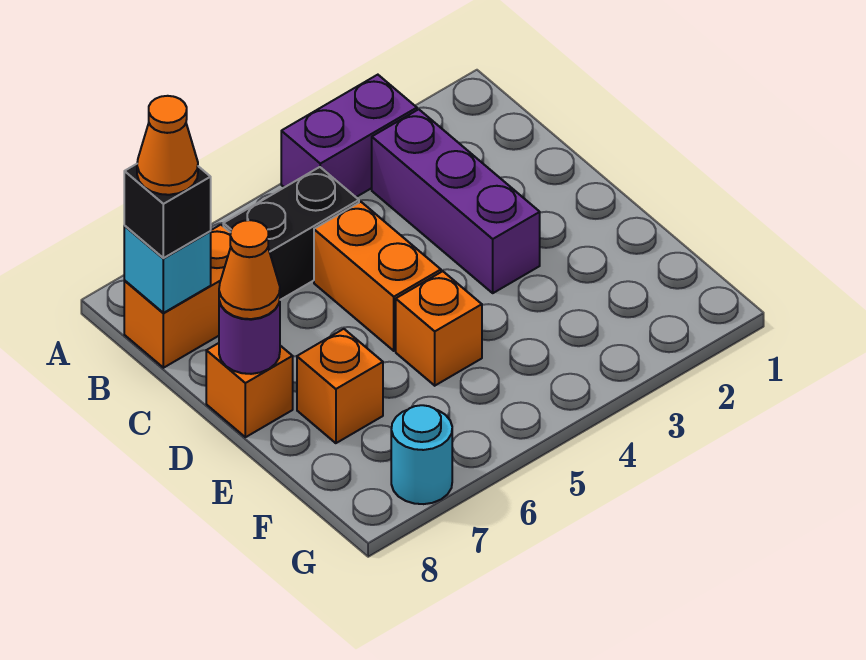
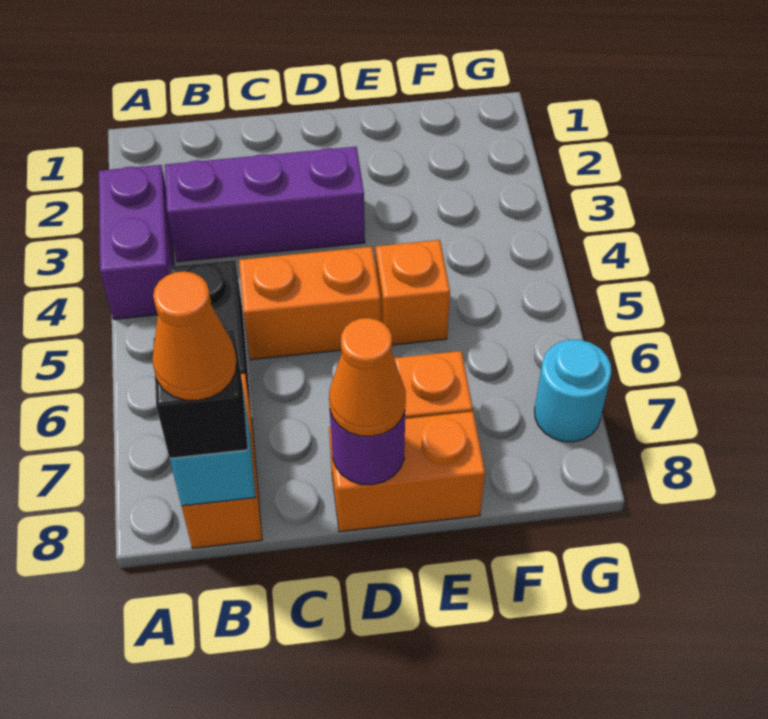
orange brick D8 level 1 -> orange brick D8:E8 level 1

